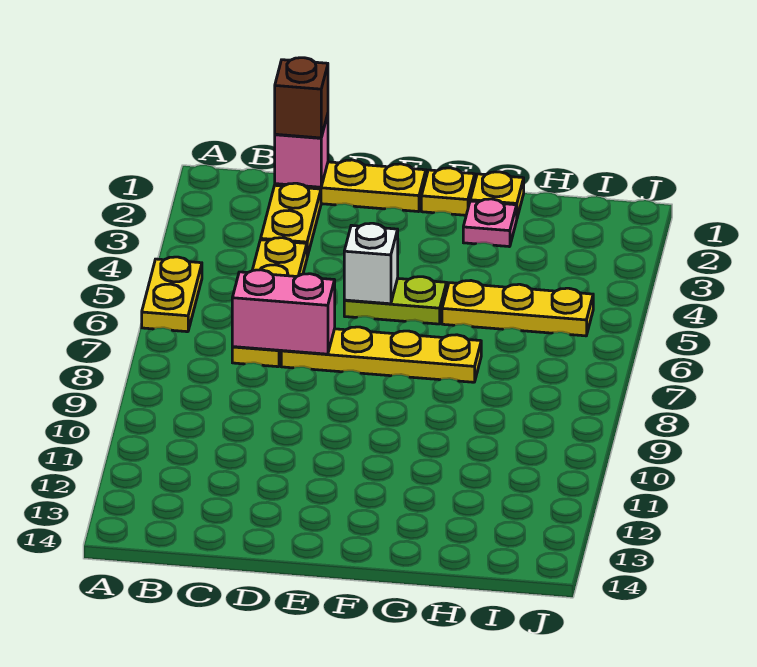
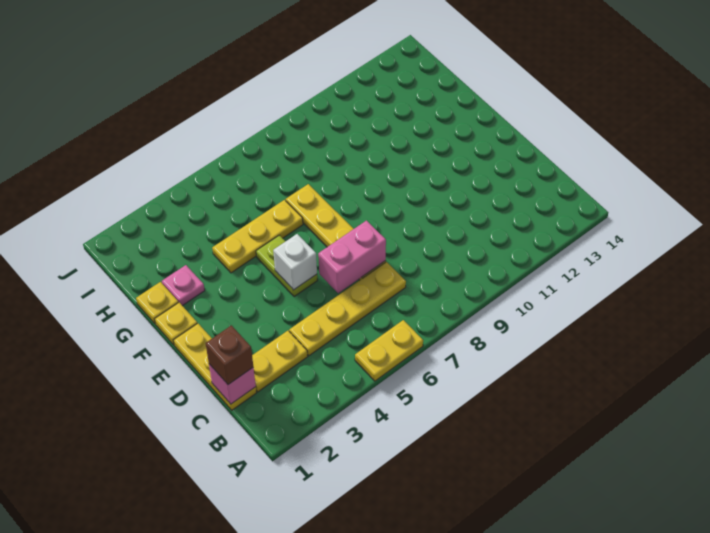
pink brick C7:D7 level 2 -> pink brick D6:D7 level 2
yellow plate G5:I5 level 1 -> yellow plate G4:G6 level 1

